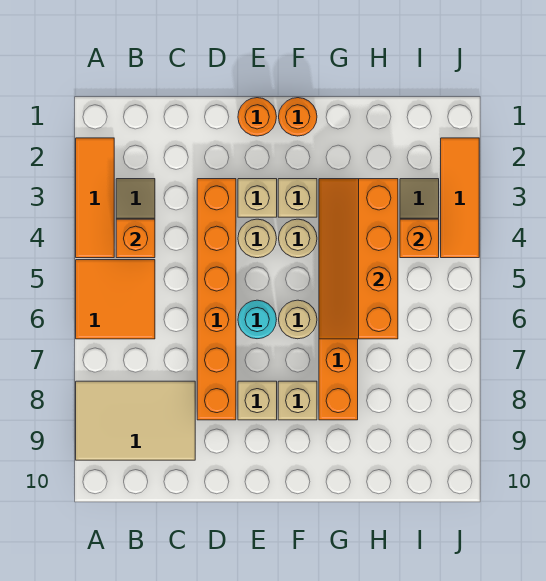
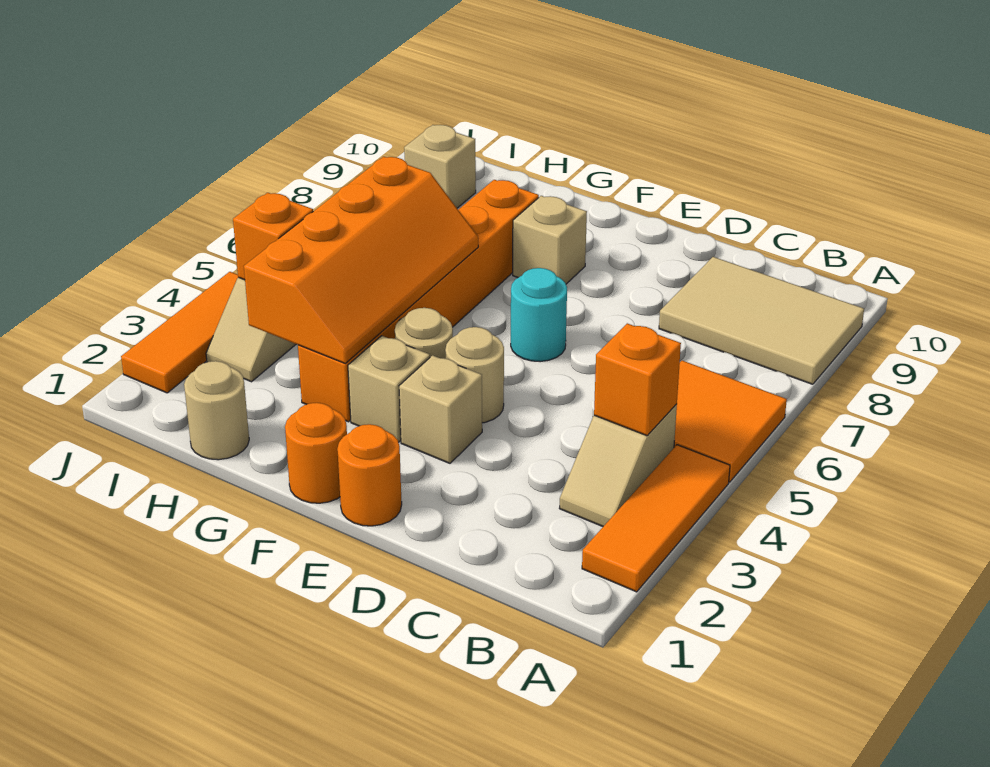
orange brick D3:D8 level 1 -> none
tan brick E8 level 1 -> tan brick I9 level 1
tan round brick F6 level 1 -> tan round brick H1 level 1

